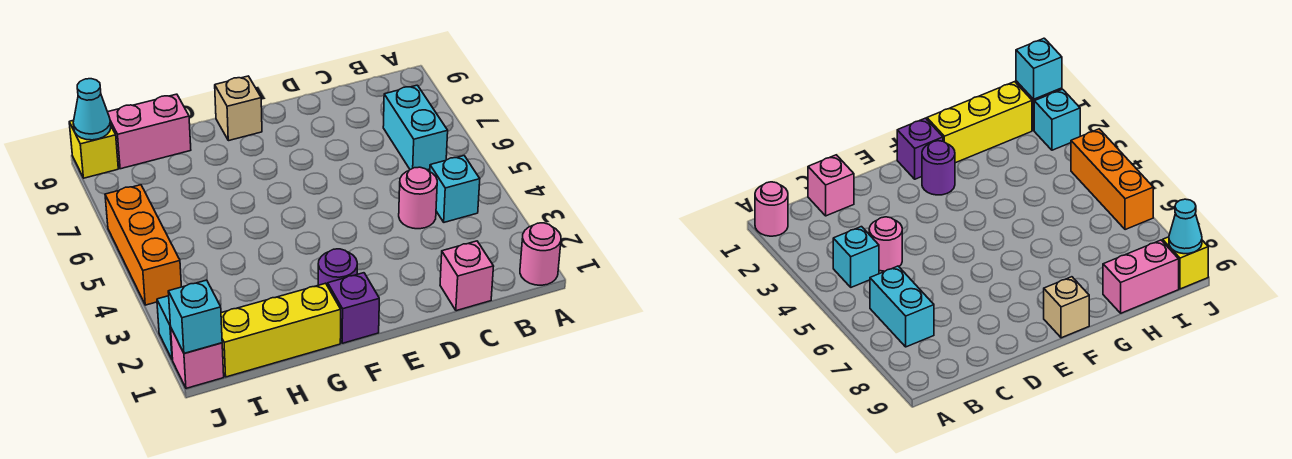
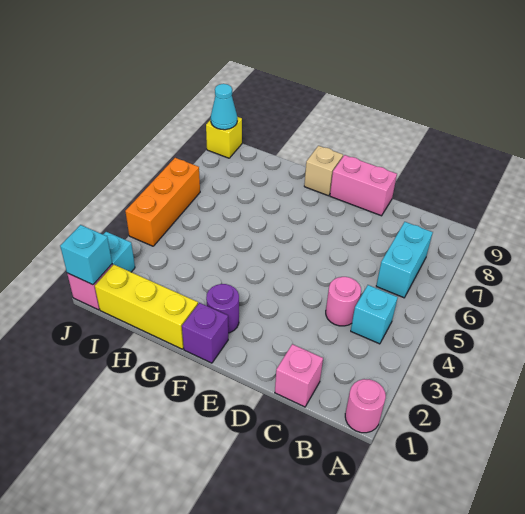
pink brick H9:I9 level 1 -> pink brick D9:E9 level 1

